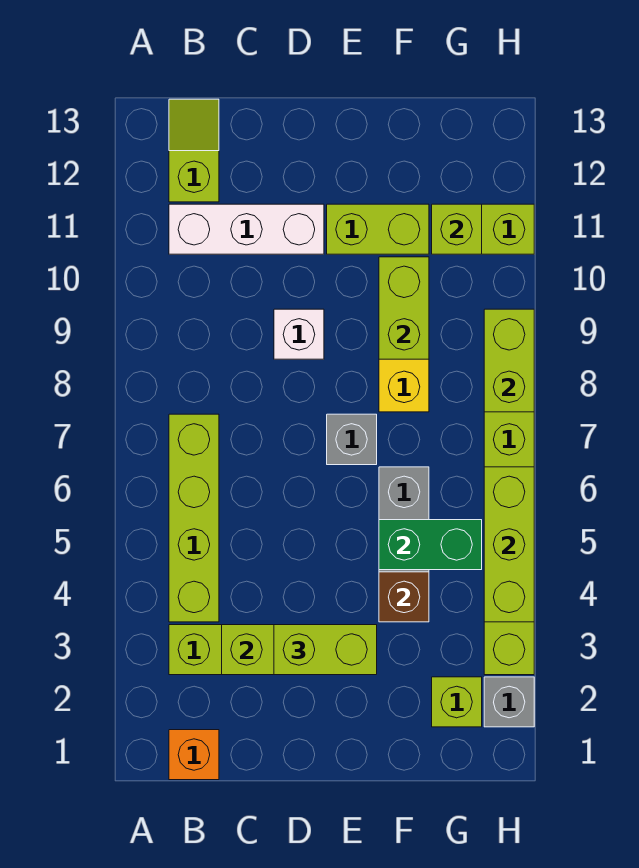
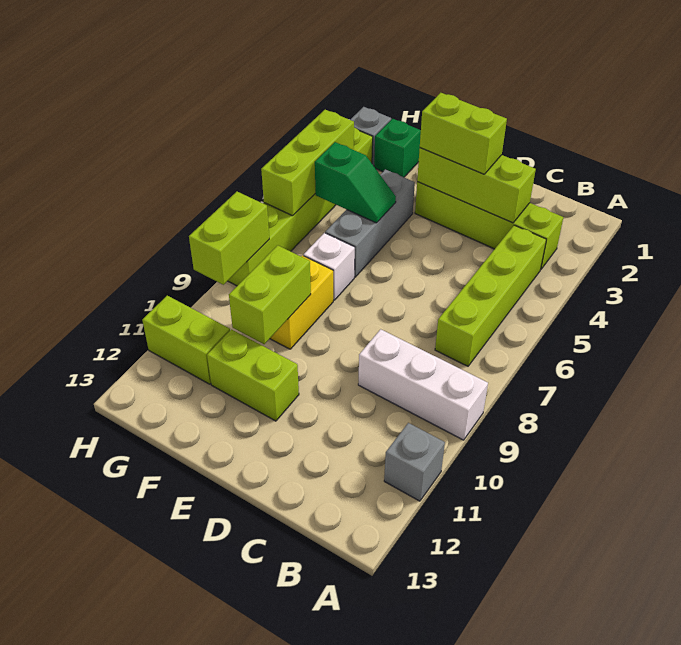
orange brick B1 level 1 -> none
white brick B11:D11 level 1 -> white brick A9:C9 level 1
lime slope B12:B13 level 1 top 12 -> none
white brick D9 level 1 -> white brick F7 level 1
grey brick E7 level 1 -> grey brick A11 level 1
brown brick F4 level 2 -> none
green brick F5:G5 level 2 -> green slope F5:G5 level 2 top G
lime brick G2 level 1 -> green brick G2 level 1
lime brick G11 level 2 -> none

